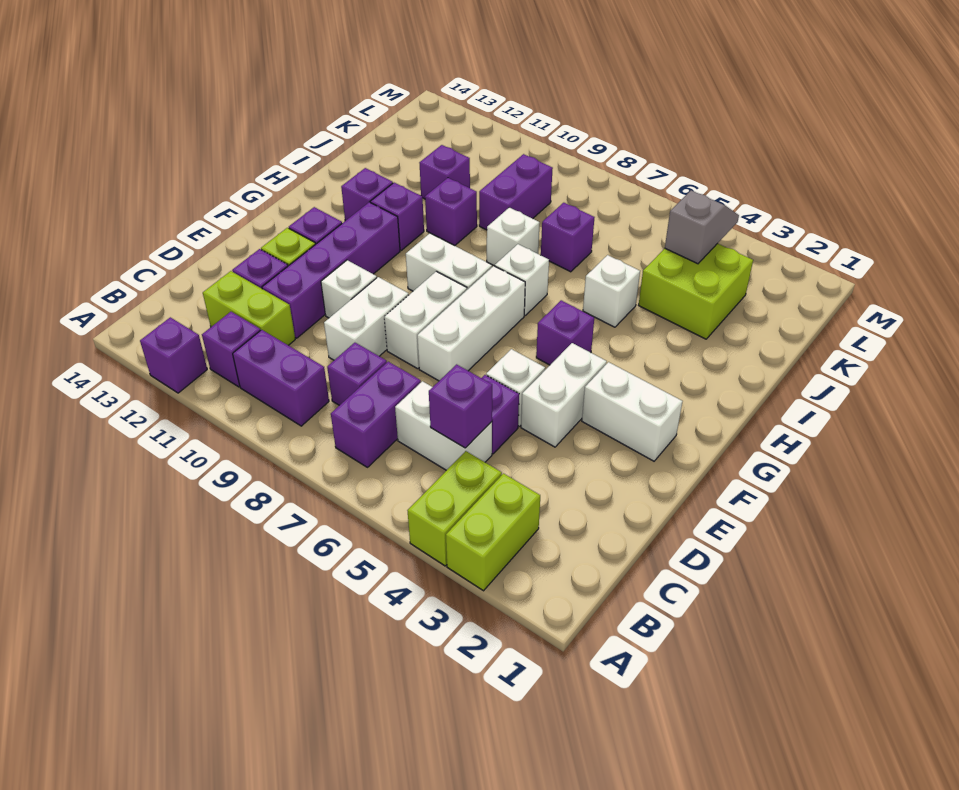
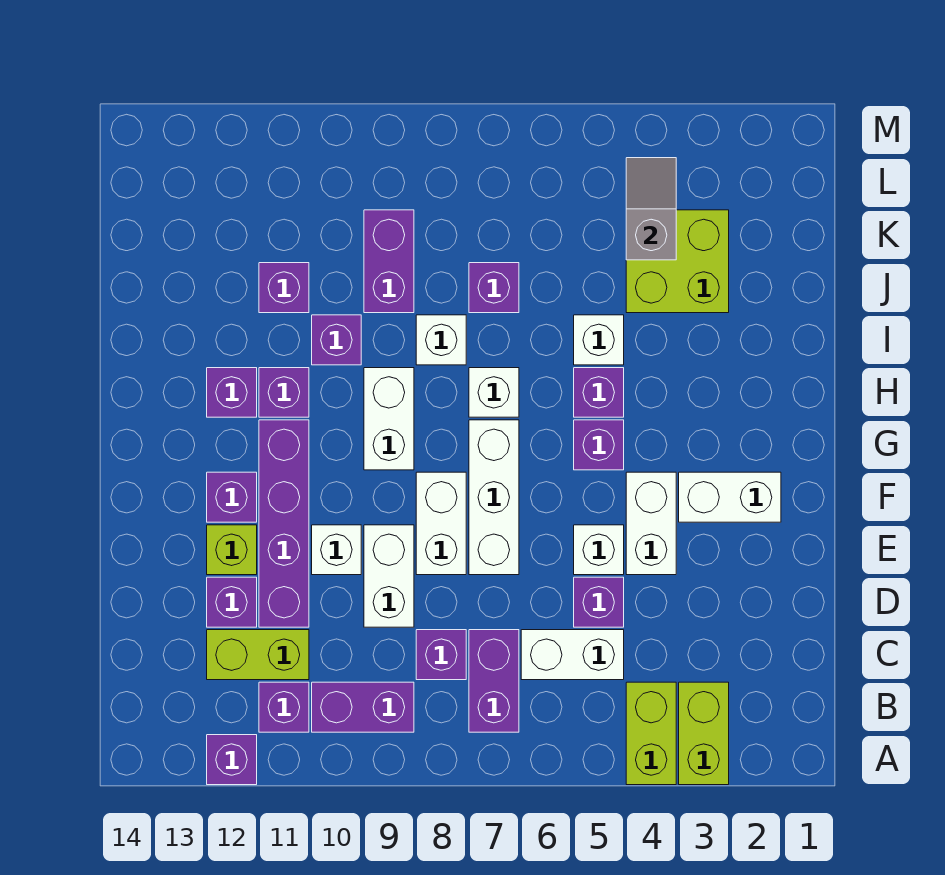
purple brick C5 level 2 -> purple brick H5 level 1
white brick G8:G9 level 1 -> white brick G9:H9 level 1

